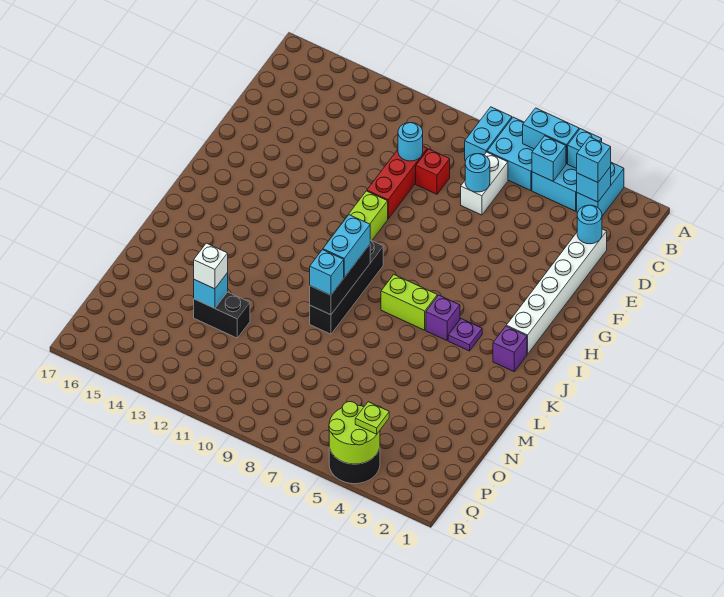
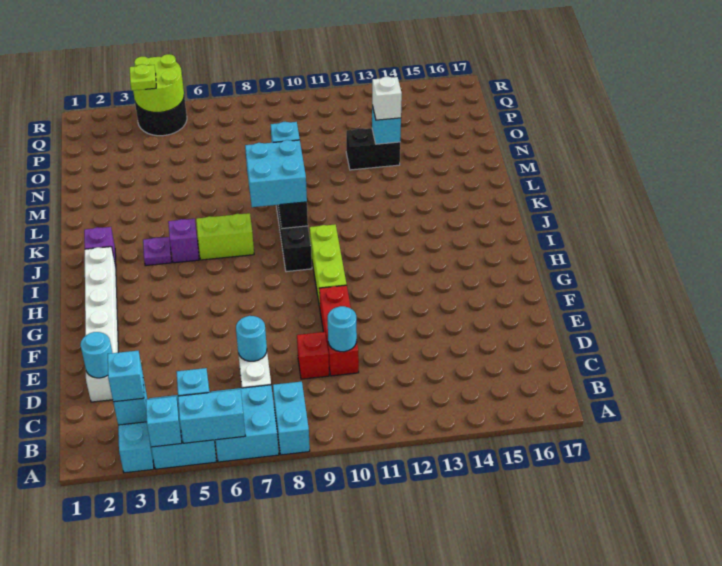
cyan brick J9:K9 level 3 -> cyan brick J8:K9 level 3

